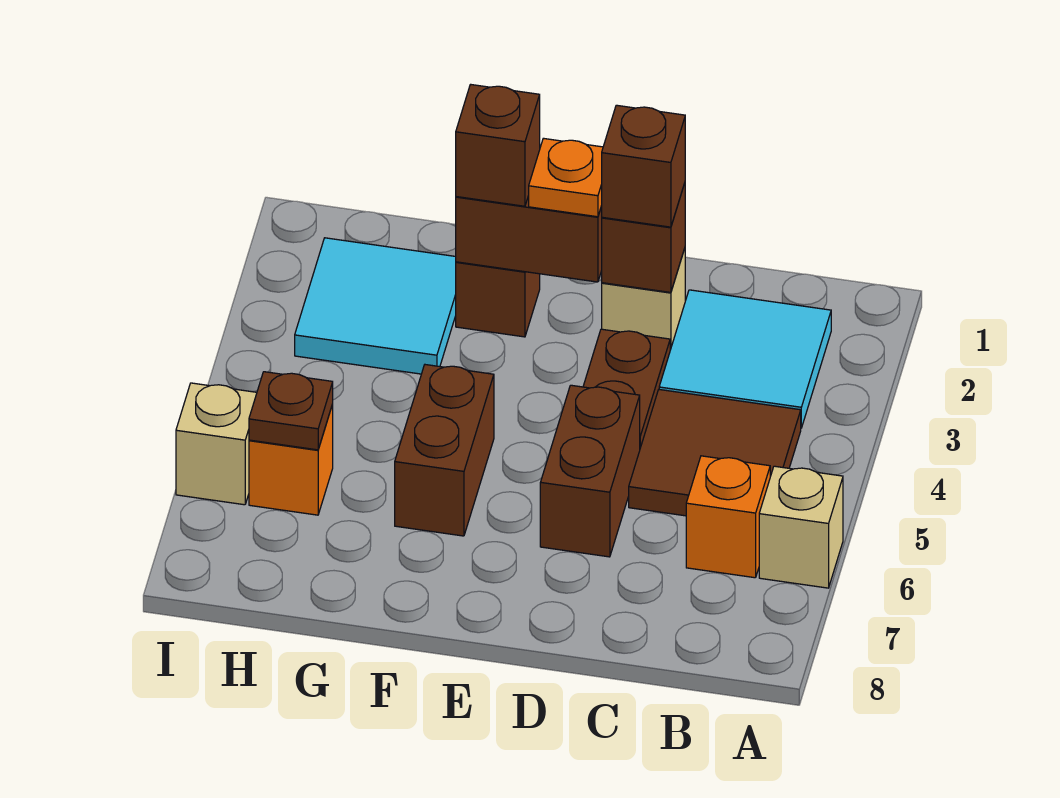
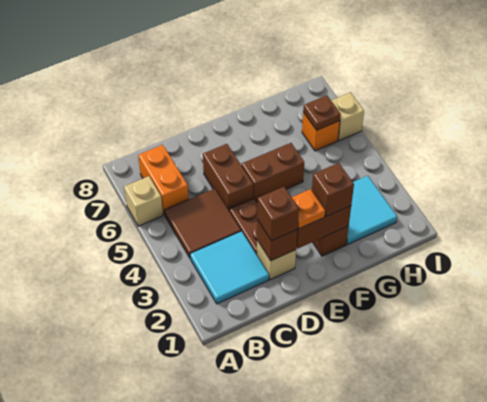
orange brick B6 level 1 -> orange brick B6:B7 level 1
brown brick F5:F6 level 1 -> brown brick E5:F5 level 1

